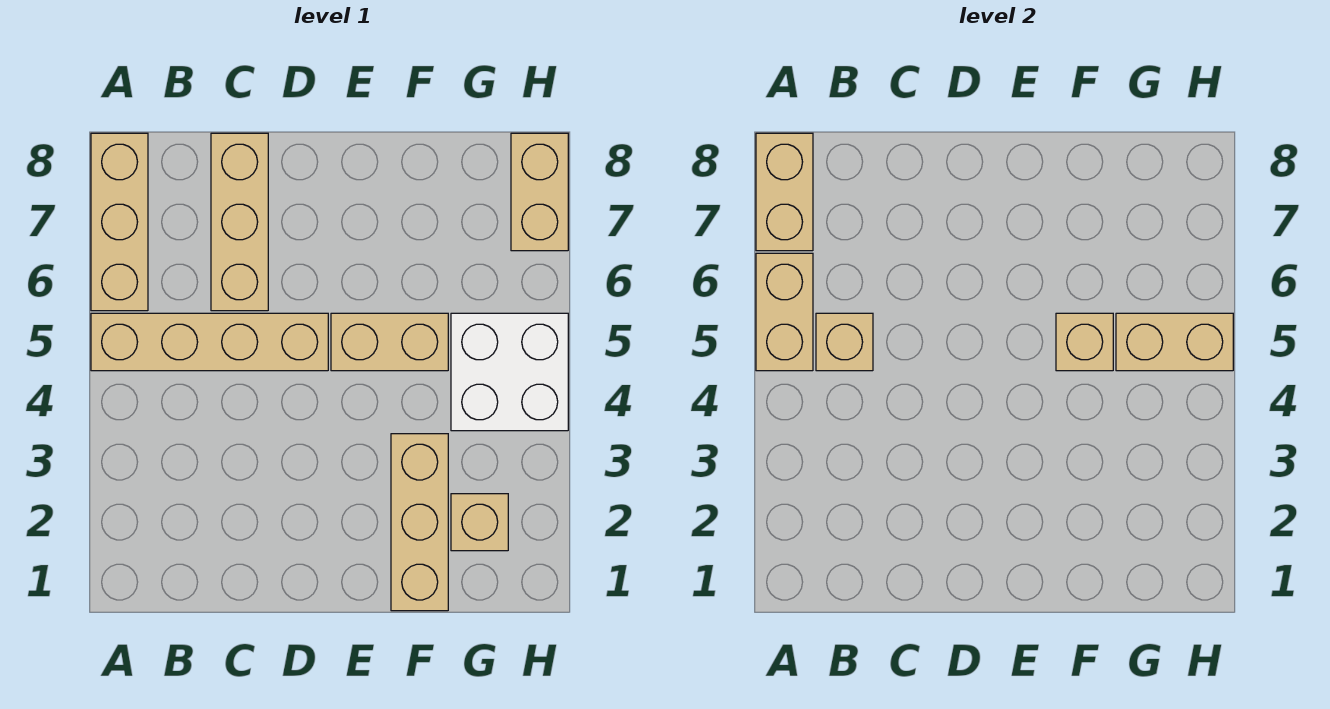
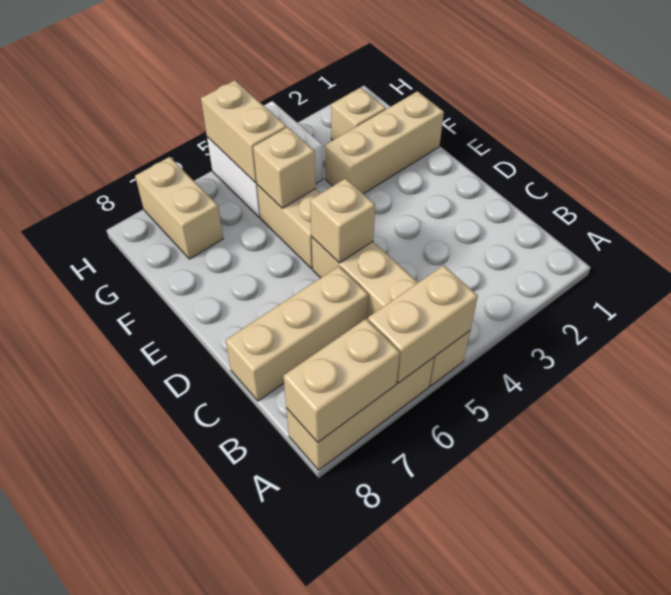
tan brick B5 level 2 -> tan brick D5 level 2
tan brick H7:H8 level 1 -> tan brick G7:H7 level 1

